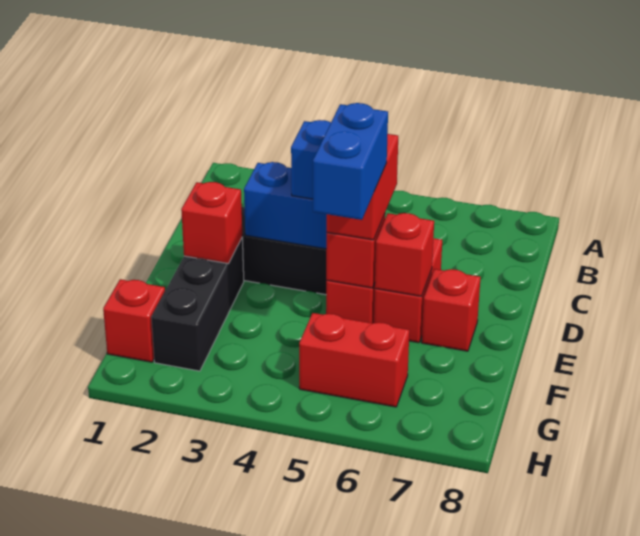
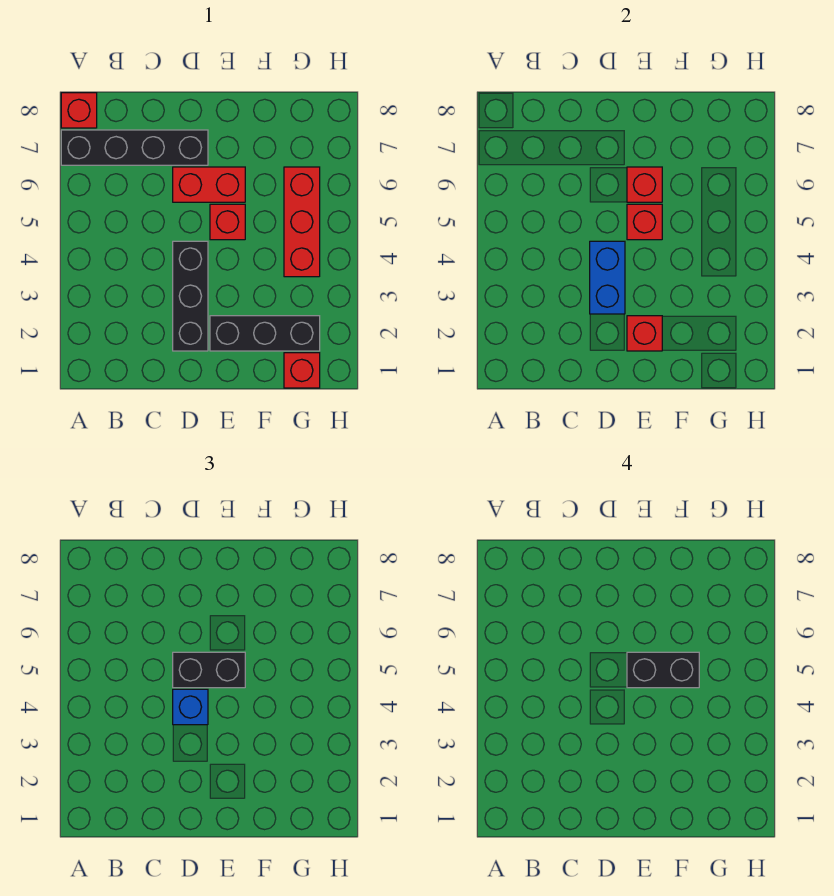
none -> black brick A7:D7 level 1
red brick D5:E5 level 3 -> black brick D5:E5 level 3
blue brick E5:F5 level 4 -> black brick E5:F5 level 4
red brick E7 level 1 -> red brick A8 level 1
red brick G5:G6 level 1 -> red brick G4:G6 level 1

